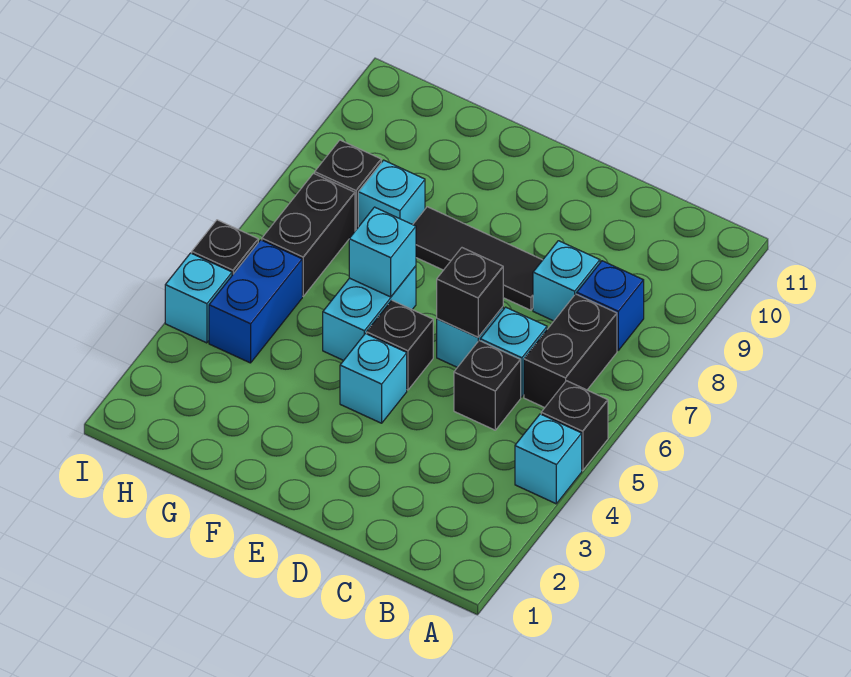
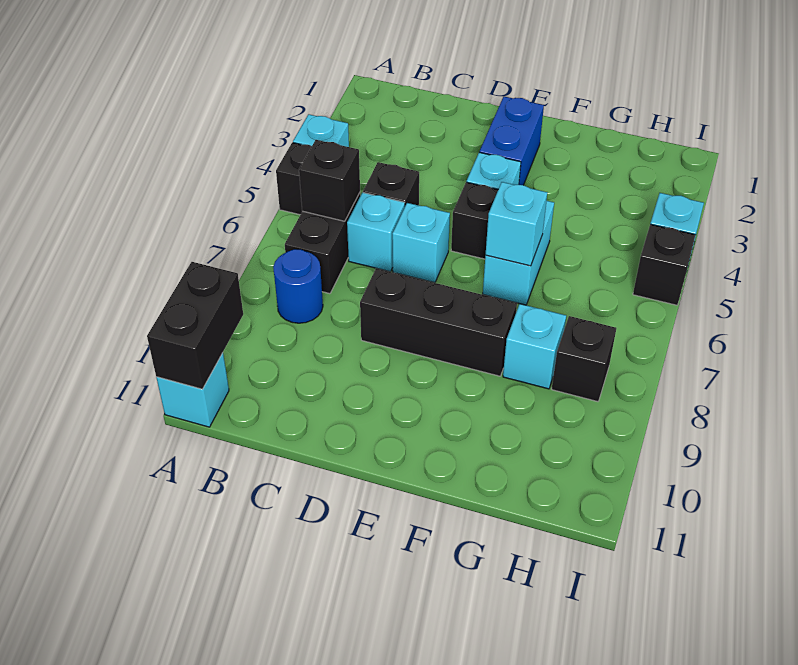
blue brick B8 level 1 -> blue round brick B8 level 1
cyan brick C8 level 1 -> cyan brick A11 level 1
black brick D6 level 2 -> black brick B6 level 2
black tile D8:F8 level 1 -> black brick D8:F8 level 1
blue brick H4:H5 level 1 -> blue brick E2:E3 level 1
black brick H6:H7 level 1 -> black brick A10:A11 level 2

